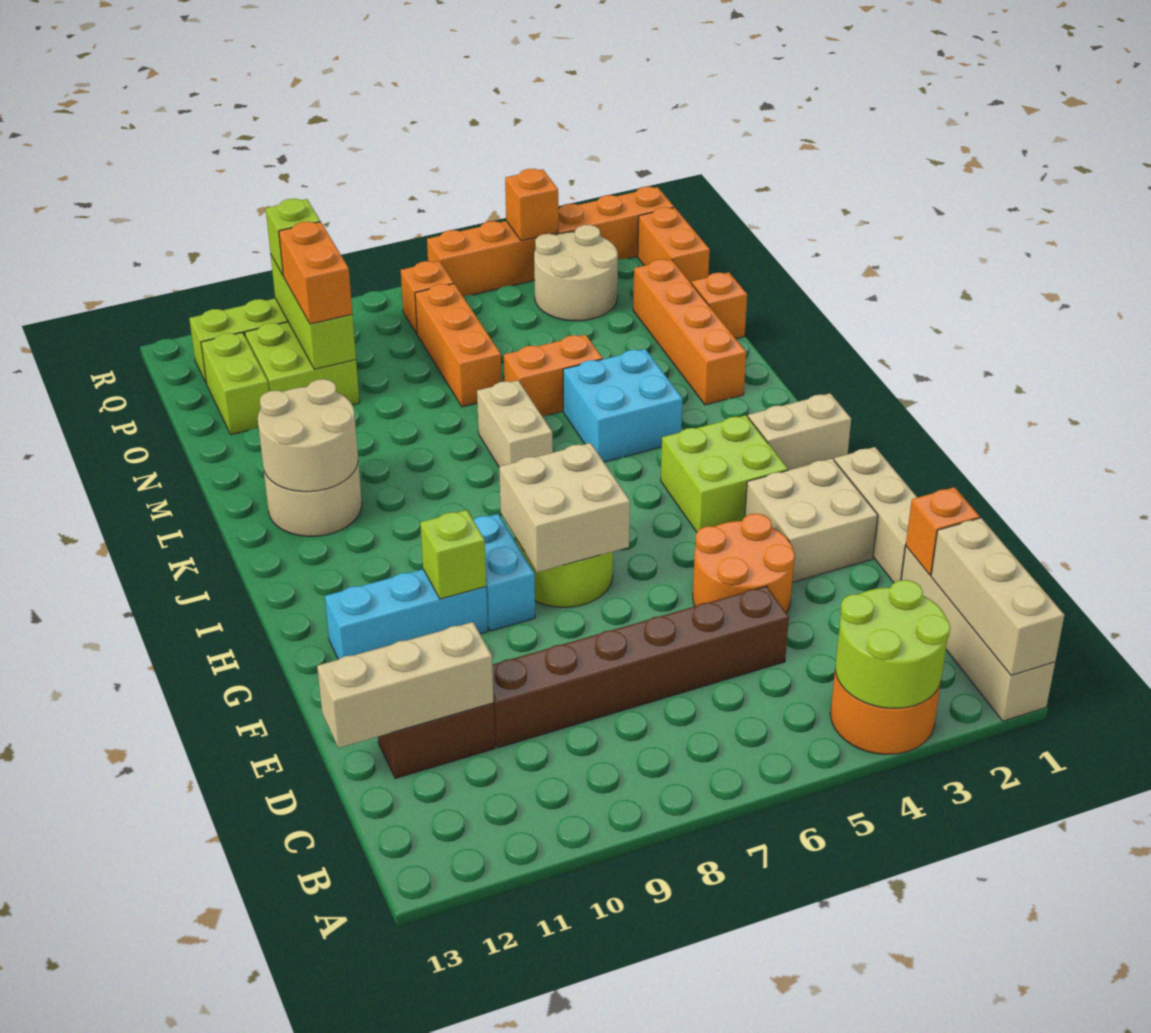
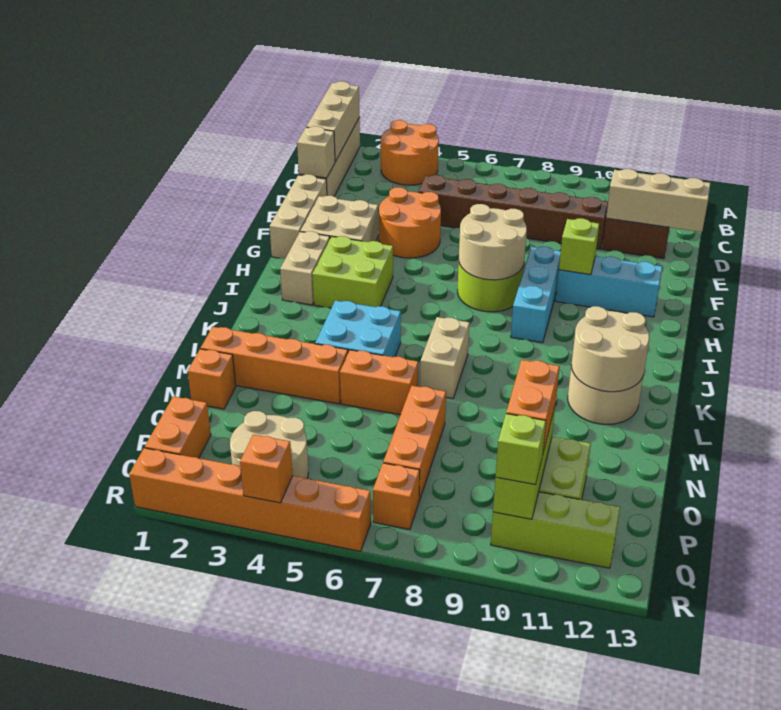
lime round brick A3:B4 level 2 -> none
orange brick D1 level 2 -> tan brick D1 level 2
tan brick G7:H8 level 2 -> tan round brick G7:H8 level 2
cyan brick G9:H9 level 1 -> cyan brick G9:I9 level 1
tan brick I1:I2 level 1 -> tan brick H2:I2 level 1
orange brick L2:O2 level 1 -> orange brick M1:M4 level 1
lime brick O12:P12 level 1 -> none

